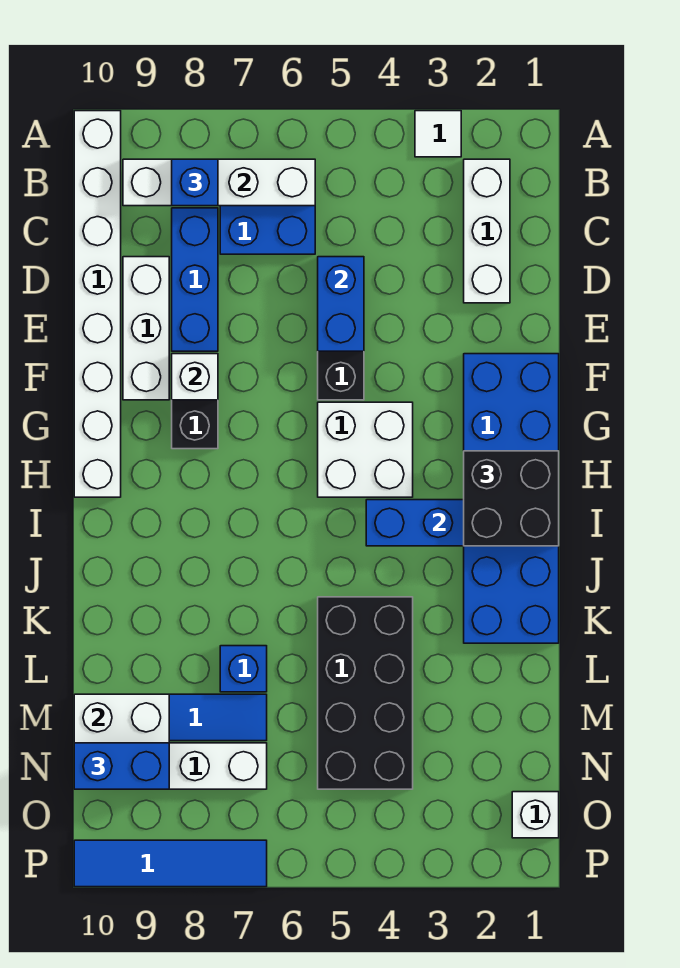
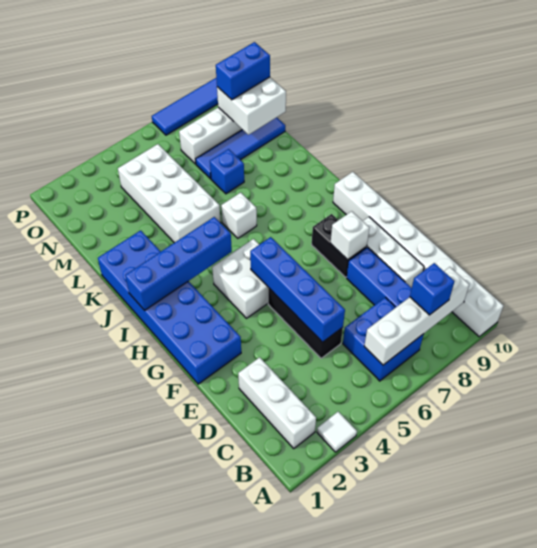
blue brick D5:E5 level 2 -> blue brick D5:G5 level 2
black brick H1:I2 level 3 -> none
black brick K4:N5 level 1 -> white brick K4:N5 level 1
white brick O1 level 1 -> white brick J6 level 1

